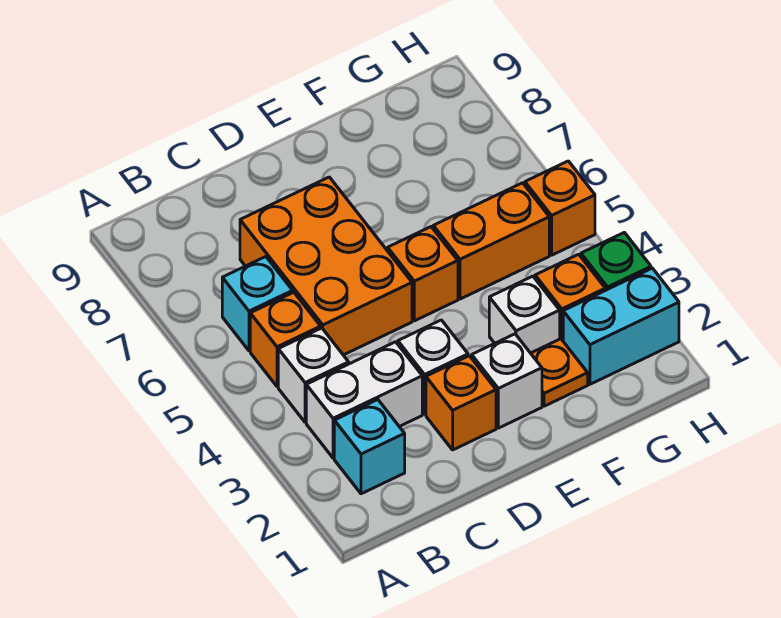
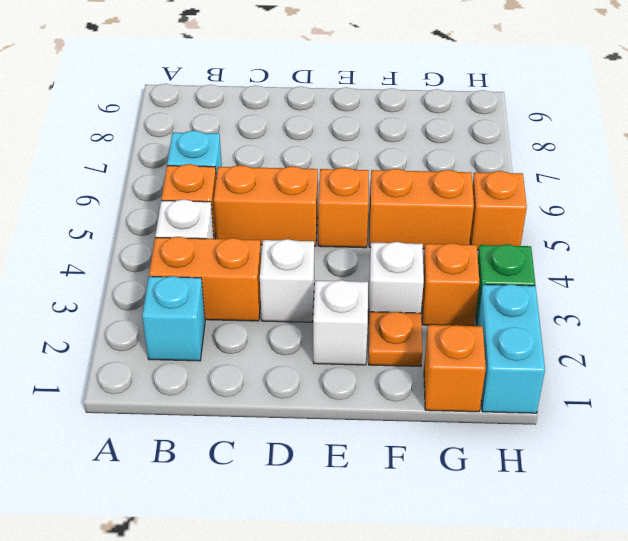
white brick B3:C3 level 1 -> orange brick B3:C3 level 1
orange brick C5:D7 level 1 -> orange brick C5:D5 level 1
orange brick D2 level 1 -> orange brick G1 level 1
cyan brick G2:H2 level 1 -> cyan brick H1:H2 level 1

